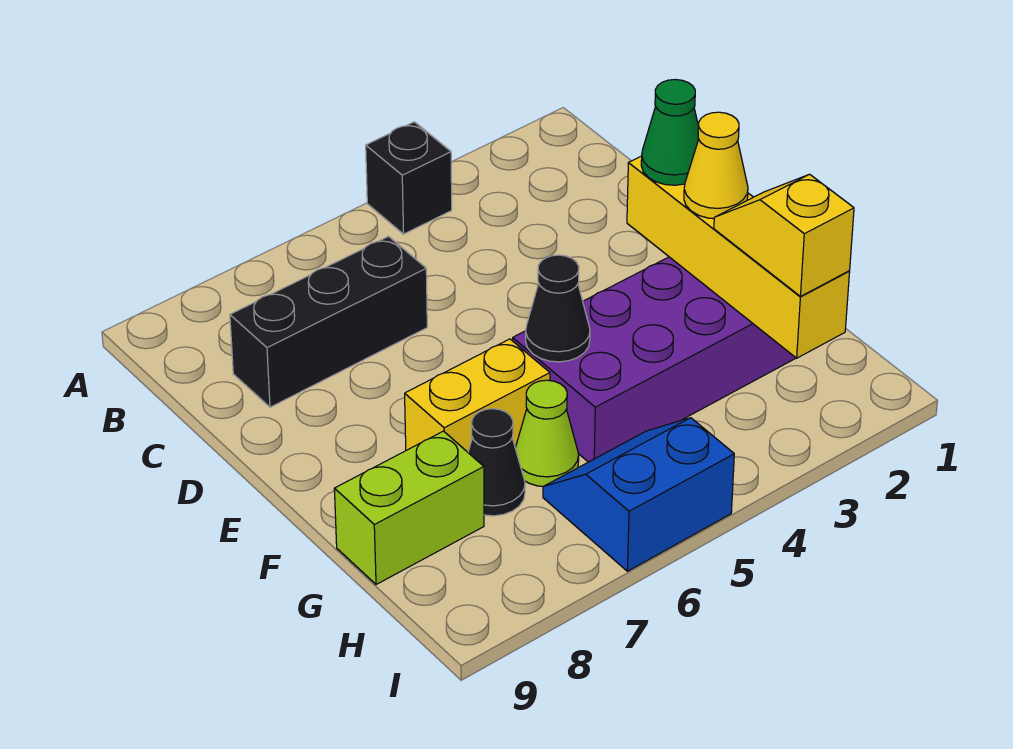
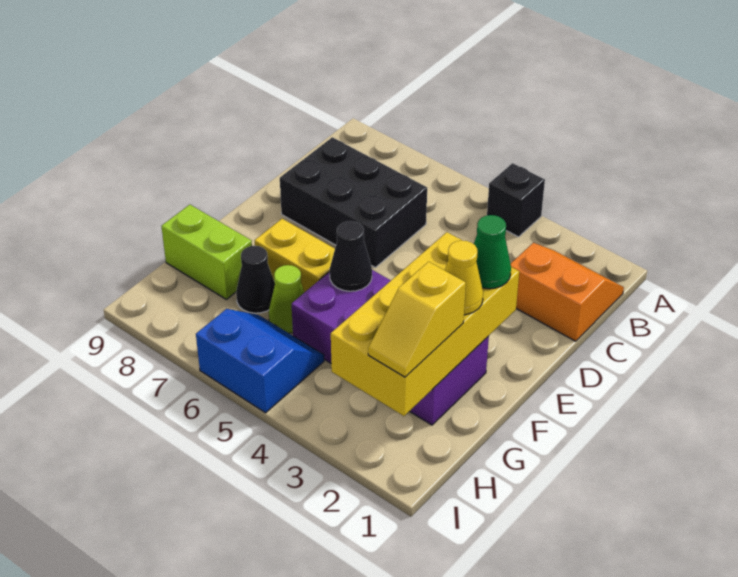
none -> orange slope B1:C2 level 1 top C
black brick C6:C8 level 1 -> black brick C6:D8 level 1
yellow brick E2:H2 level 2 -> yellow brick E2:H3 level 2
yellow slope G2:H2 level 3 top H -> yellow slope G2:H2 level 3 top G

